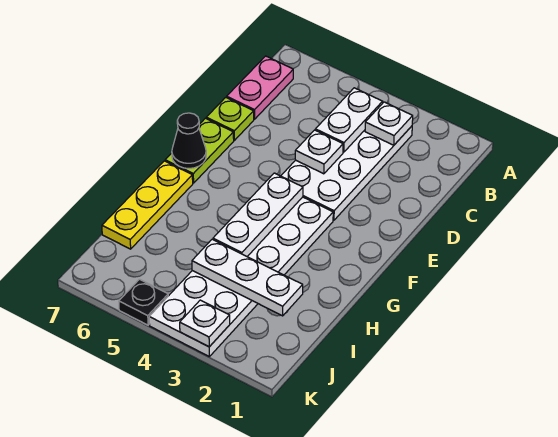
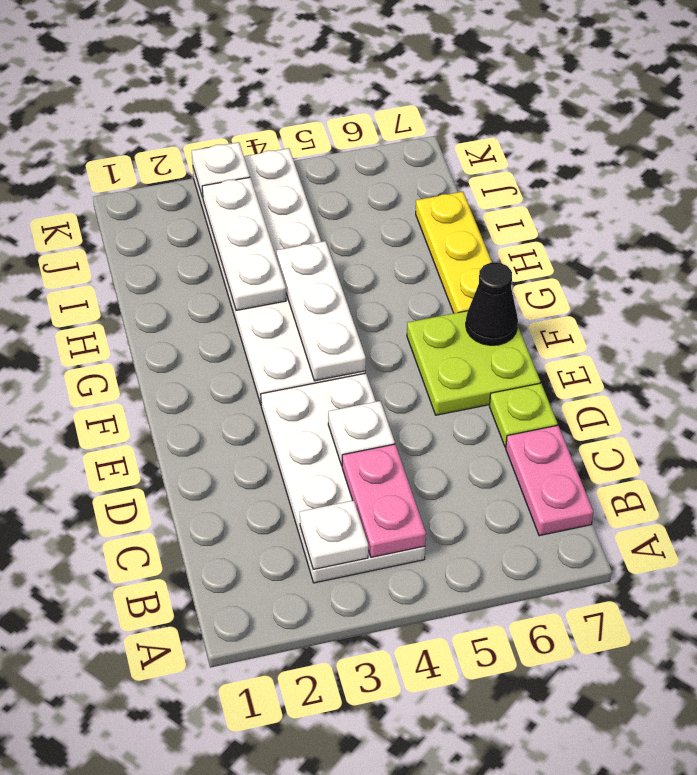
white plate B4:C4 level 2 -> pink plate B4:C4 level 2
lime plate E7:F7 level 1 -> lime plate E6:F7 level 1
white plate I2:I4 level 2 -> white plate H3:J3 level 2
black plate K5 level 1 -> none

